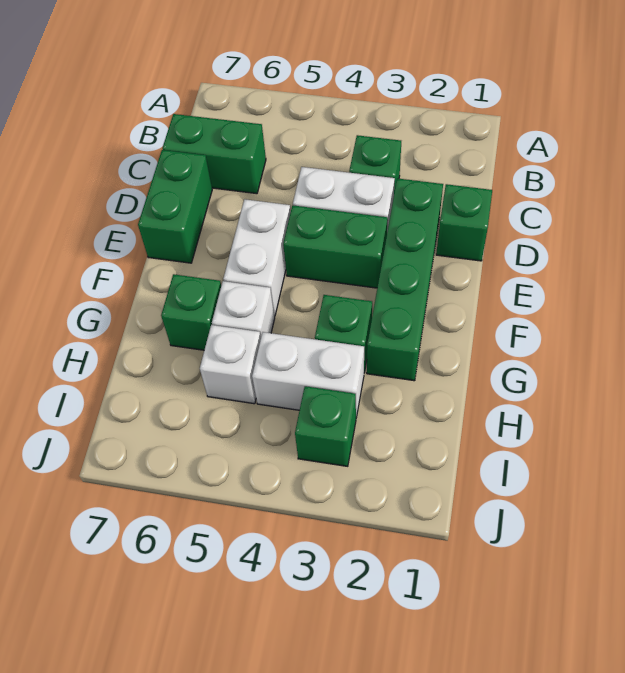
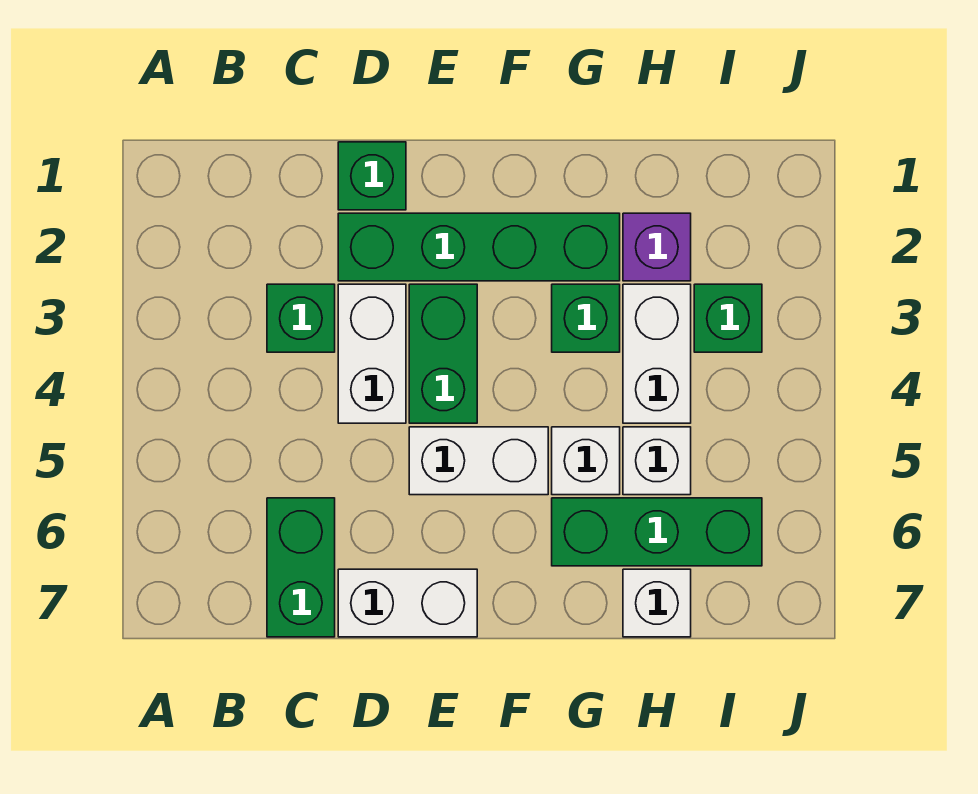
green brick D7:E7 level 1 -> white brick D7:E7 level 1
green brick G6 level 1 -> green brick G6:I6 level 1
none -> purple brick H2 level 1
none -> white brick H7 level 1

